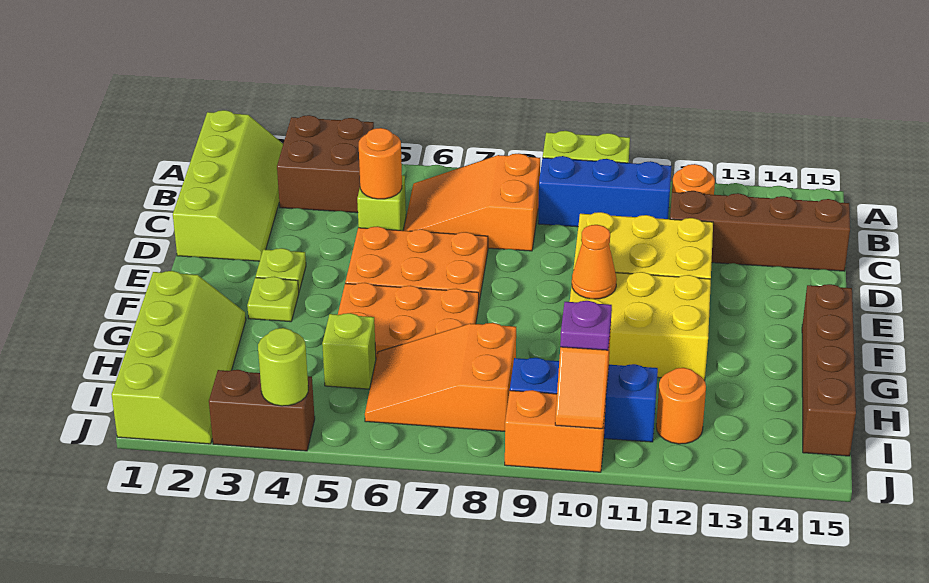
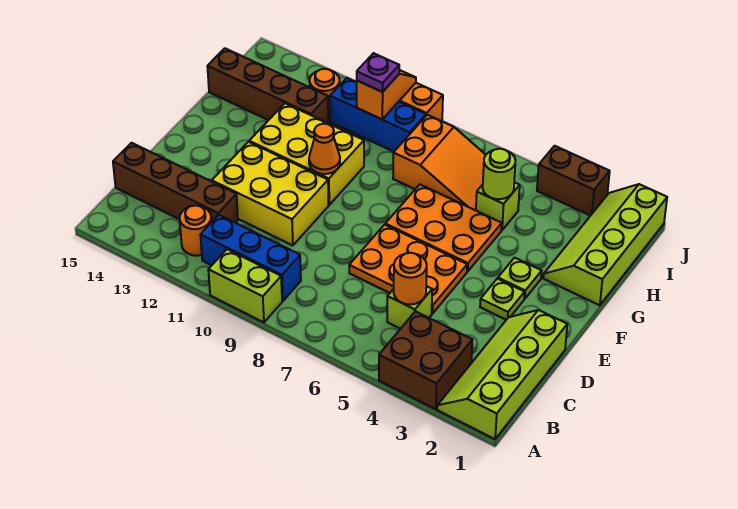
orange slope B6:C8 level 1 top 8 -> none
brown brick F15:I15 level 1 -> brown brick H12:H15 level 1
lime round brick J4 level 2 -> lime round brick H5 level 2

